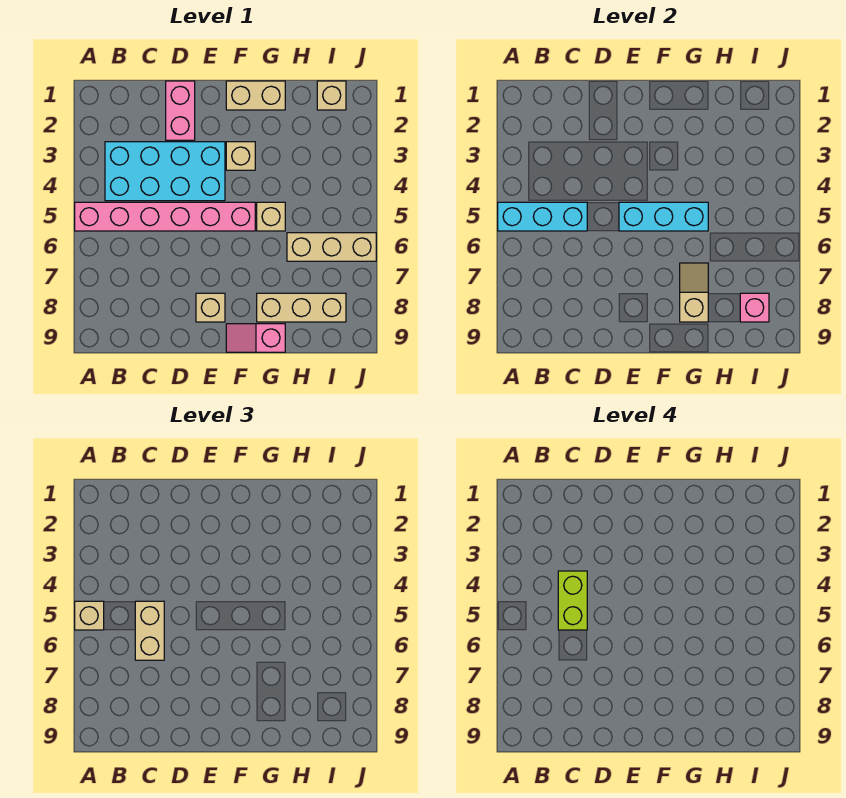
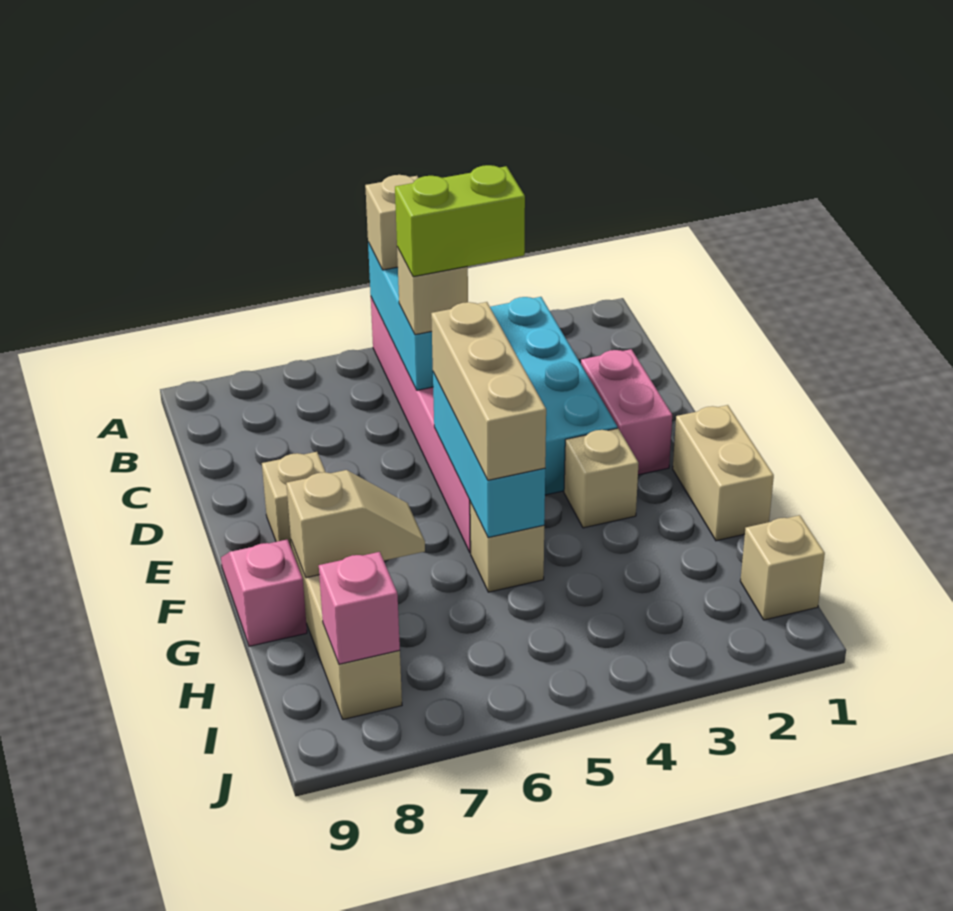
tan brick C5:C6 level 3 -> tan brick C5 level 3
pink brick D1:D2 level 1 -> pink brick D2:E2 level 1
tan brick H6:J6 level 1 -> tan brick E5:G5 level 3

